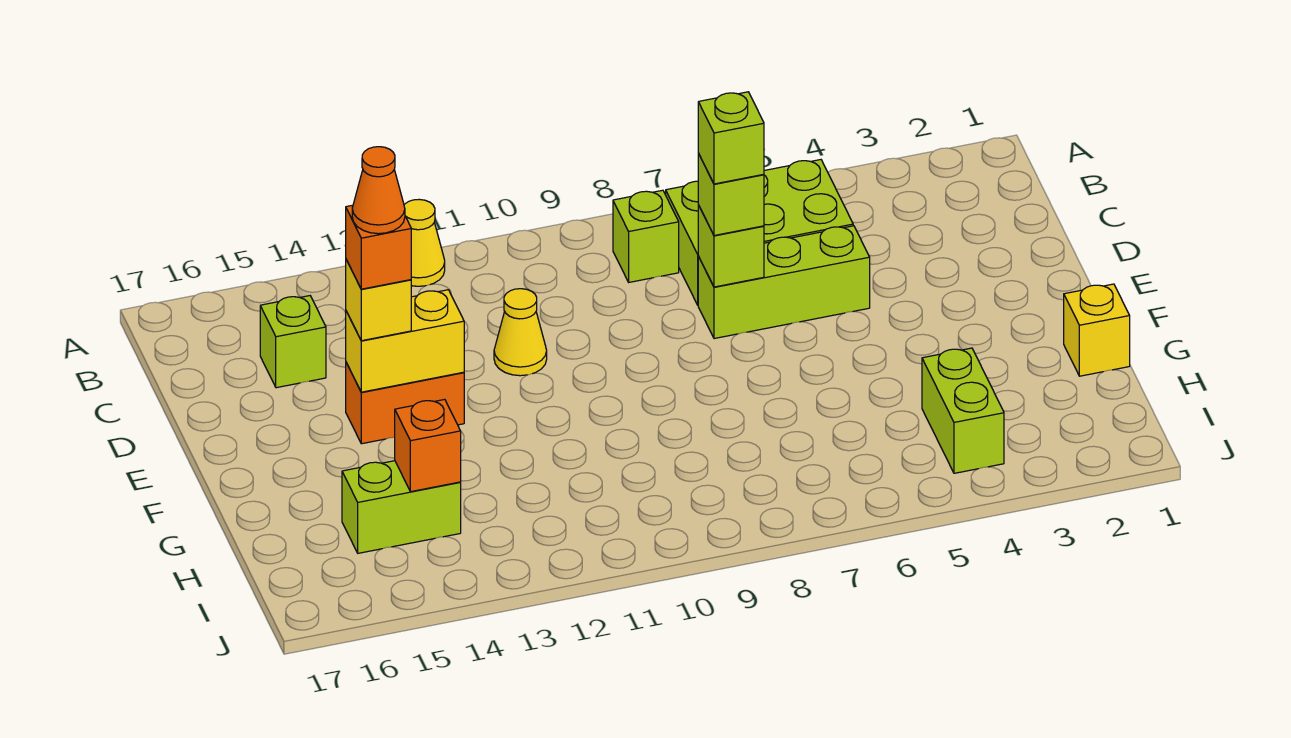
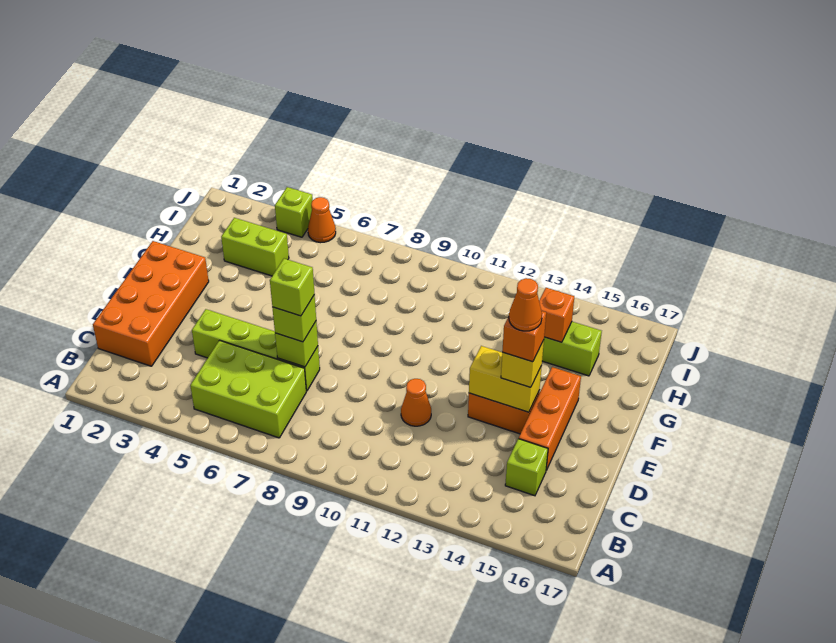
yellow cone A12 level 1 -> none
lime brick B8 level 1 -> lime brick J4 level 1
none -> orange brick C1:F2 level 1
lime brick D5:D7 level 1 -> lime brick D4:D7 level 1
yellow cone D11 level 1 -> orange cone D11 level 1
none -> orange brick D15:F15 level 1
yellow brick G1 level 1 -> none
lime brick H4:I4 level 1 -> lime brick H3:H4 level 1
none -> orange cone J5 level 1

